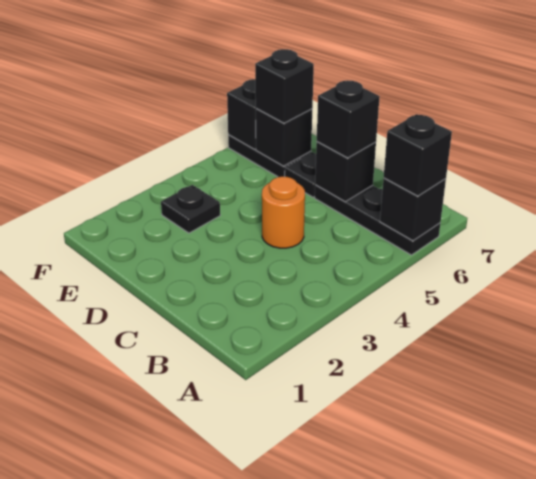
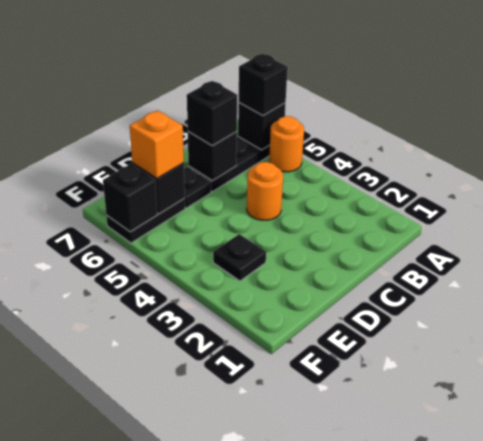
none -> orange round brick A5 level 1
black brick E6 level 3 -> orange brick E6 level 3

